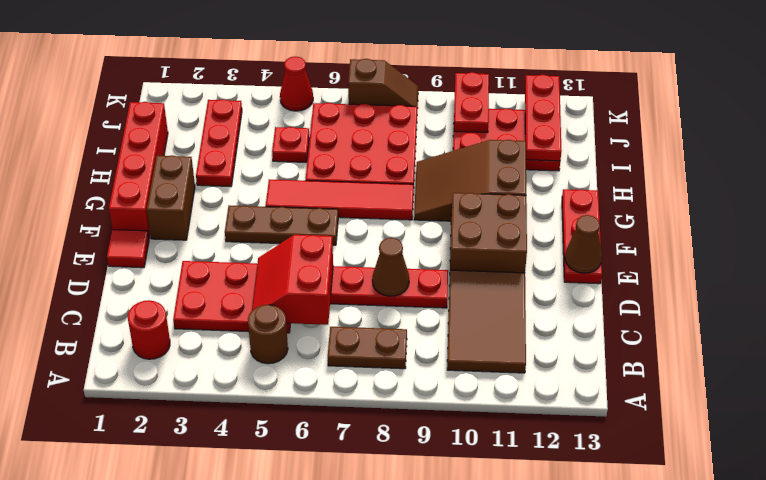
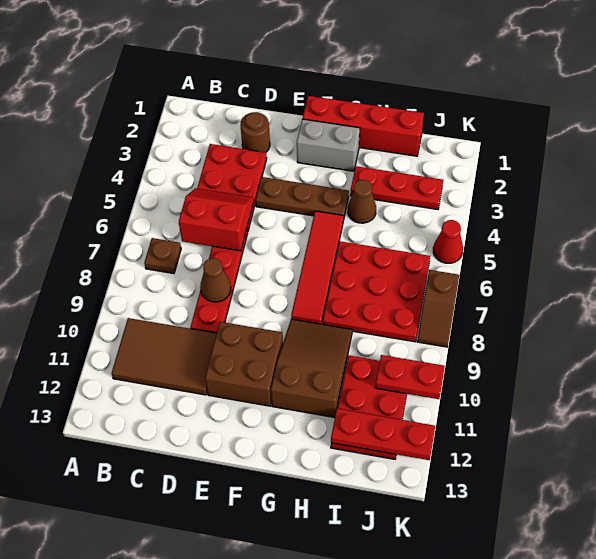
red round brick B2 level 1 -> none
brown round brick B5 level 1 -> brown round brick D2 level 1
brown plate B7:B8 level 1 -> brown plate B7 level 1
red tile E1 level 1 -> none
red plate E13:G13 level 1 -> none
brown cone E13 level 2 -> brown cone H4 level 1
brown brick F2:G2 level 1 -> grey brick F2:G2 level 1
brown plate F4:F6 level 1 -> brown plate E4:G4 level 1
red plate I5 level 1 -> none

